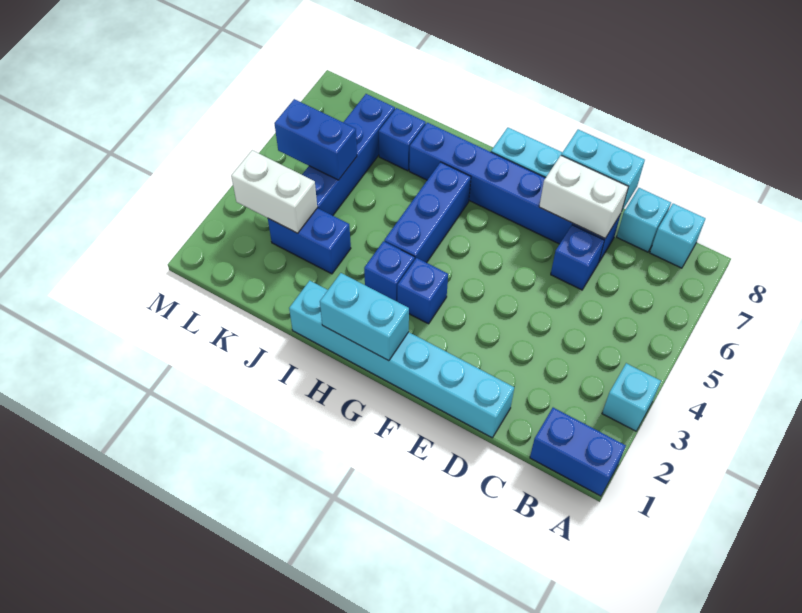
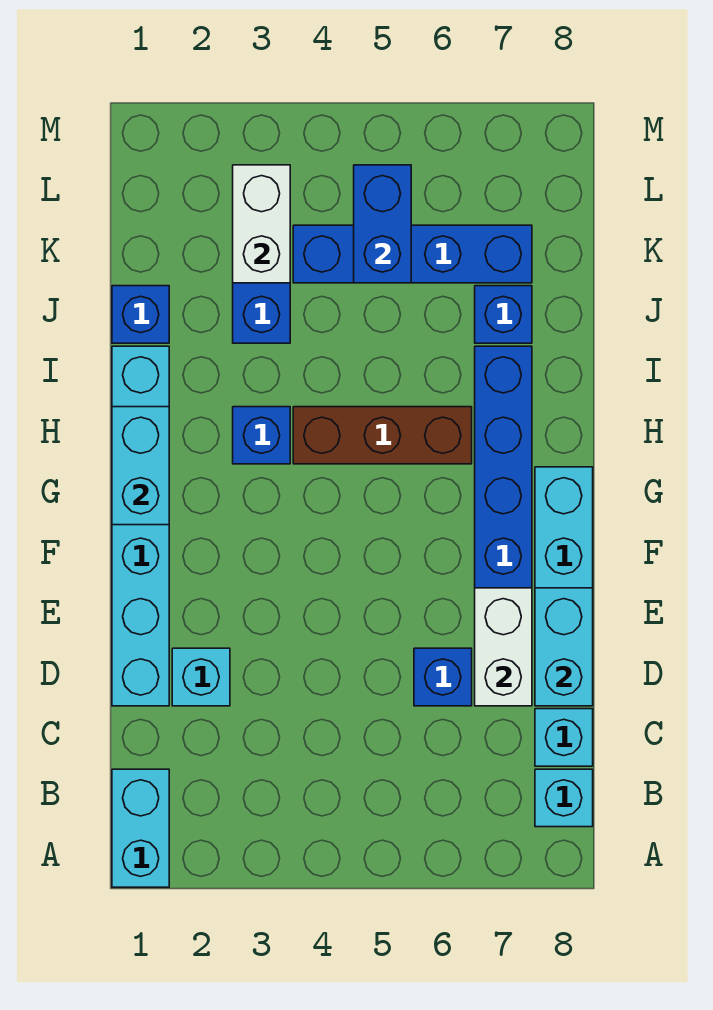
blue brick A1:B1 level 1 -> cyan brick A1:B1 level 1
cyan brick A3 level 1 -> cyan brick D2 level 1
blue brick G3 level 1 -> blue brick J1 level 1
blue brick H4:H6 level 1 -> brown brick H4:H6 level 1

